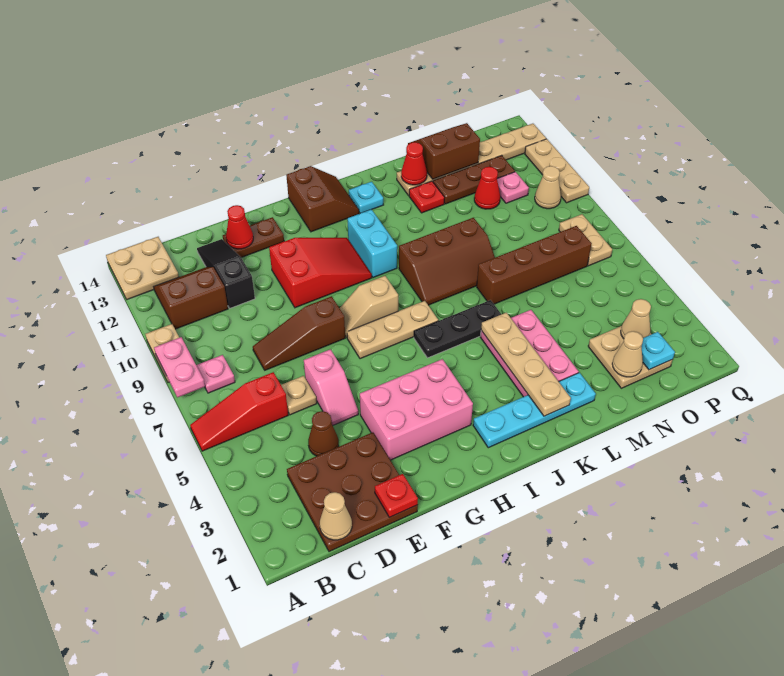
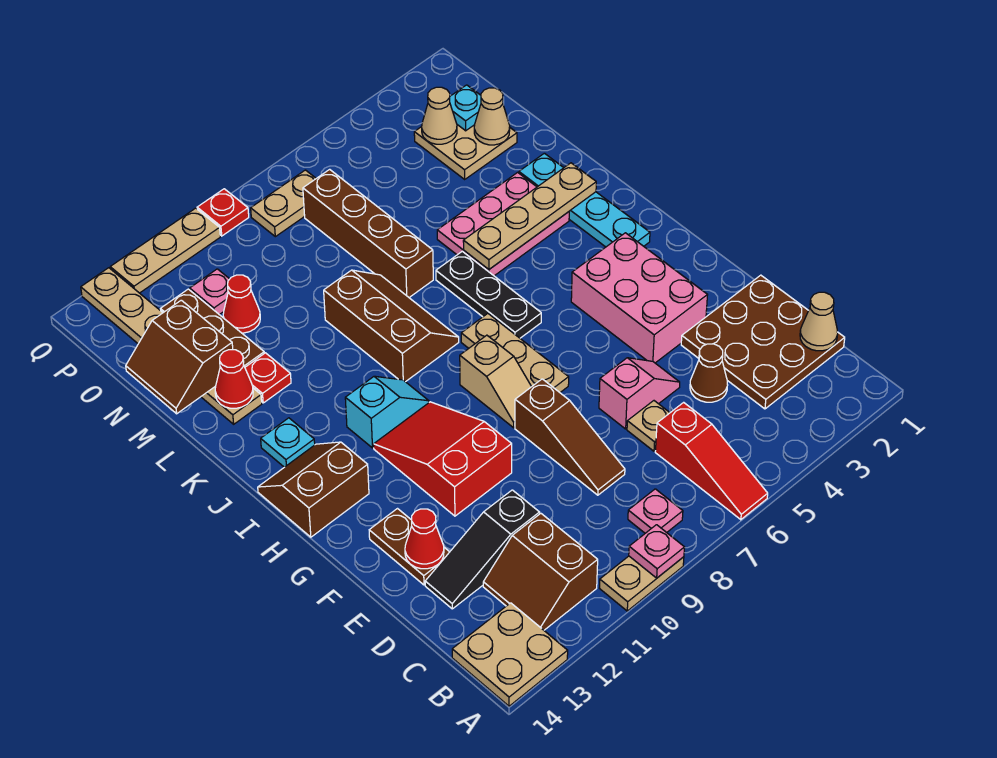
pink plate A8:A9 level 2 -> pink plate A9 level 2
red plate E1 level 2 -> red plate Q9 level 1
cyan brick I10:I11 level 1 -> cyan slope I10:I11 level 1 top 11
tan cone P10 level 1 -> none

